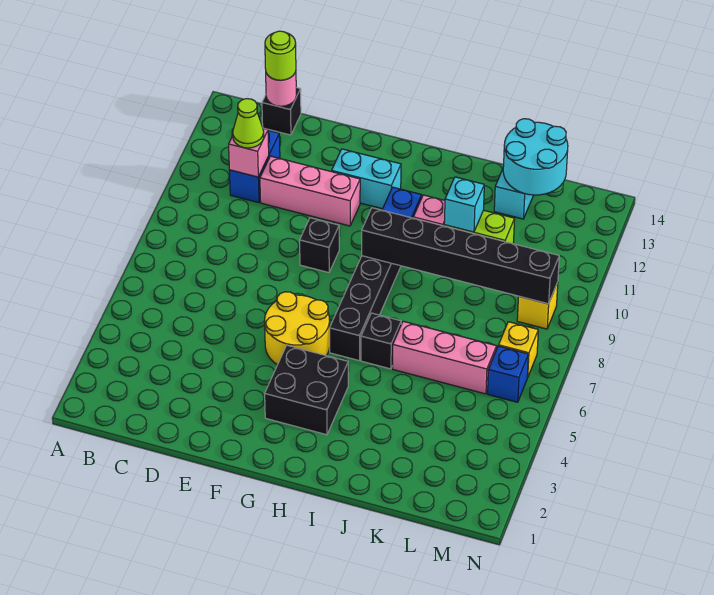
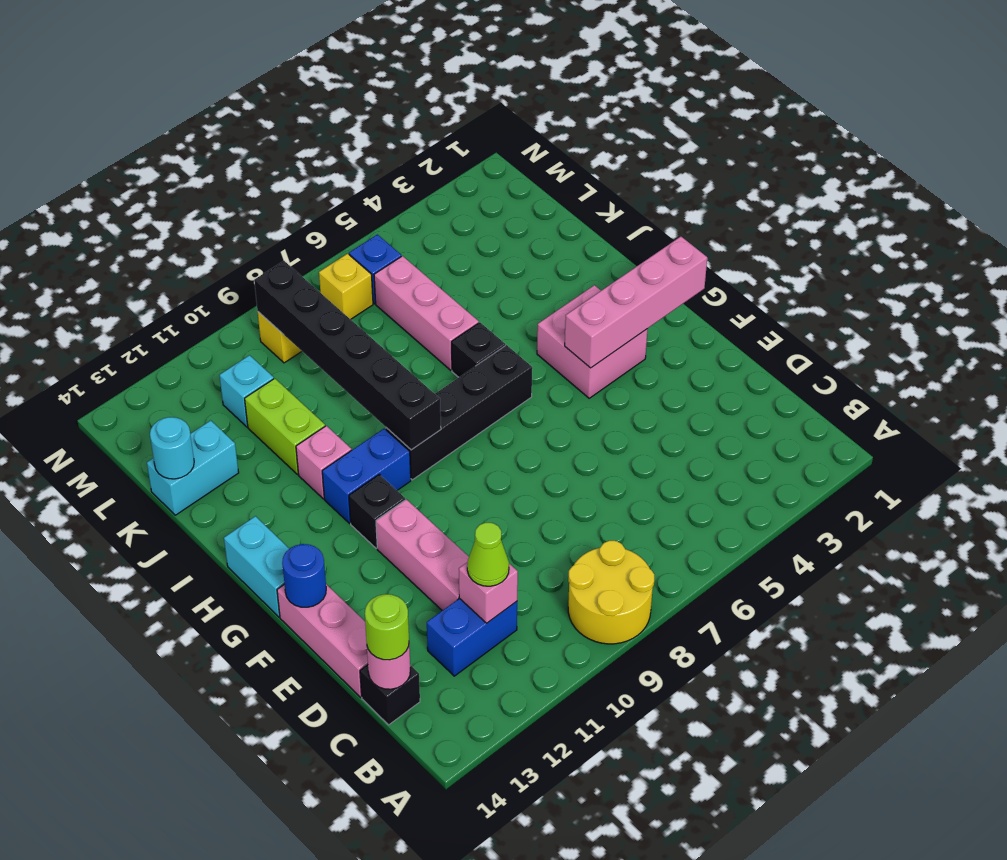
none -> pink brick D14:F14 level 1
yellow round brick F5:G6 level 1 -> yellow round brick A8:B9 level 1
black brick F9 level 1 -> black brick G11 level 1
cyan brick F12:G12 level 1 -> cyan brick G14:H14 level 1
none -> blue round brick F14 level 2
none -> pink brick G1:G4 level 2
black brick G3:H4 level 1 -> pink brick G3:H4 level 1
cyan brick J11 level 2 -> cyan brick L11 level 1
cyan round brick K13:L14 level 2 -> cyan round brick K14 level 2

